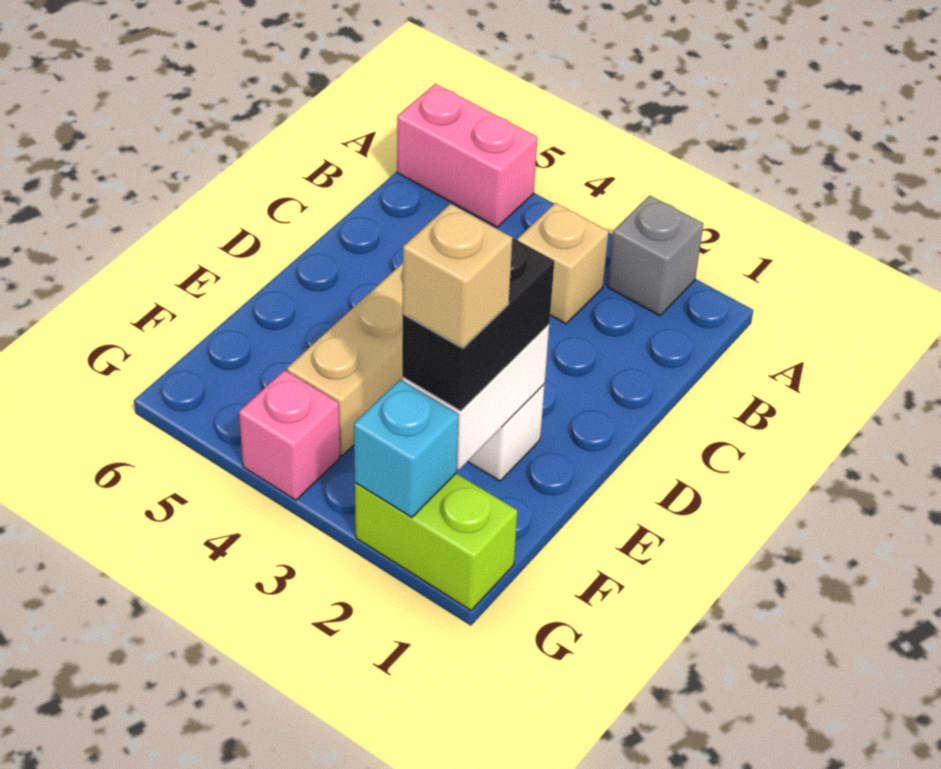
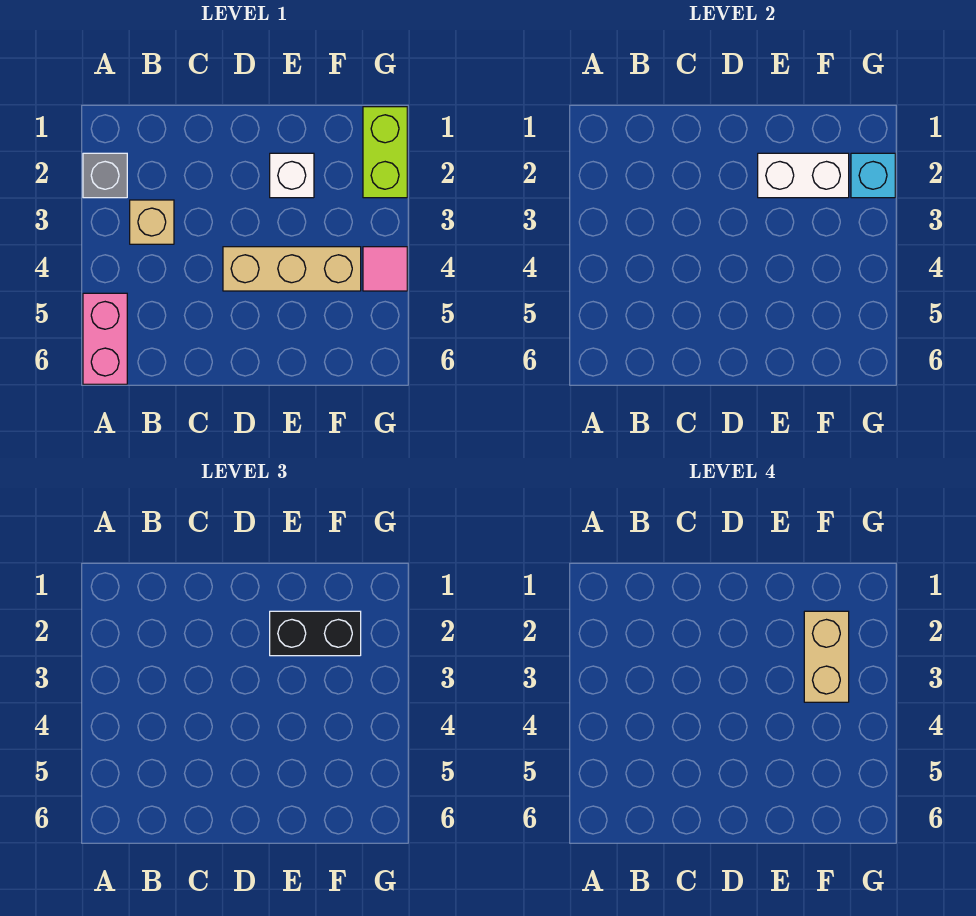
tan brick F2 level 4 -> tan brick F2:F3 level 4
pink brick G4 level 1 -> pink tile G4 level 1

